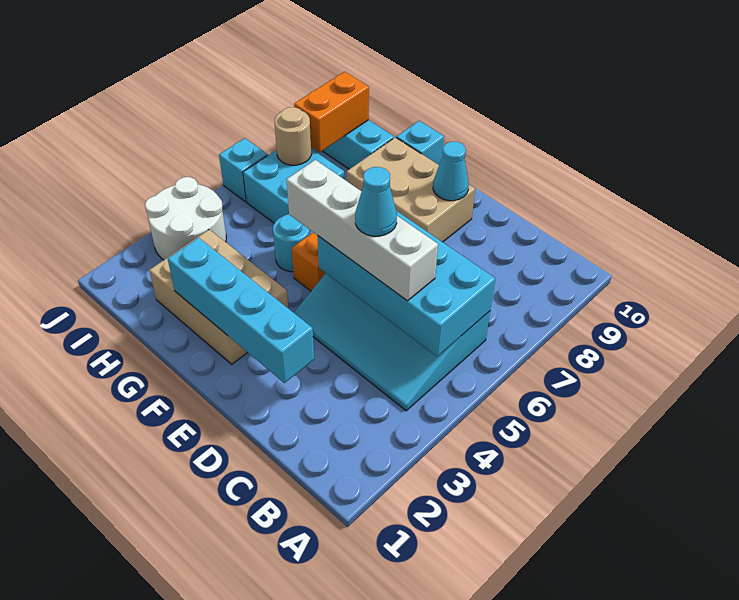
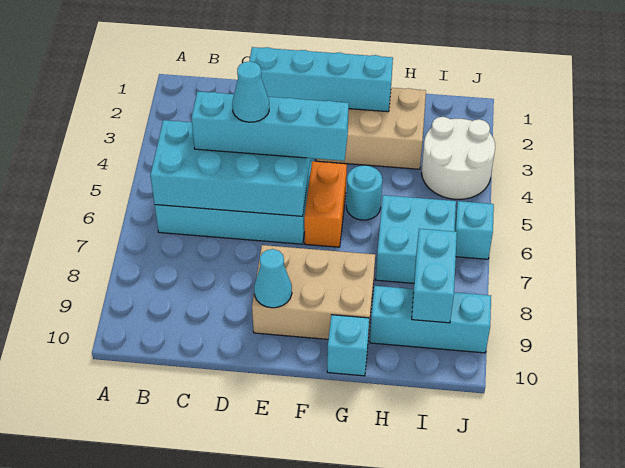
white brick C5:F5 level 3 -> cyan brick C5:F5 level 3
tan round brick I7 level 2 -> none
orange brick I8:I9 level 2 -> cyan brick I8:I9 level 2

